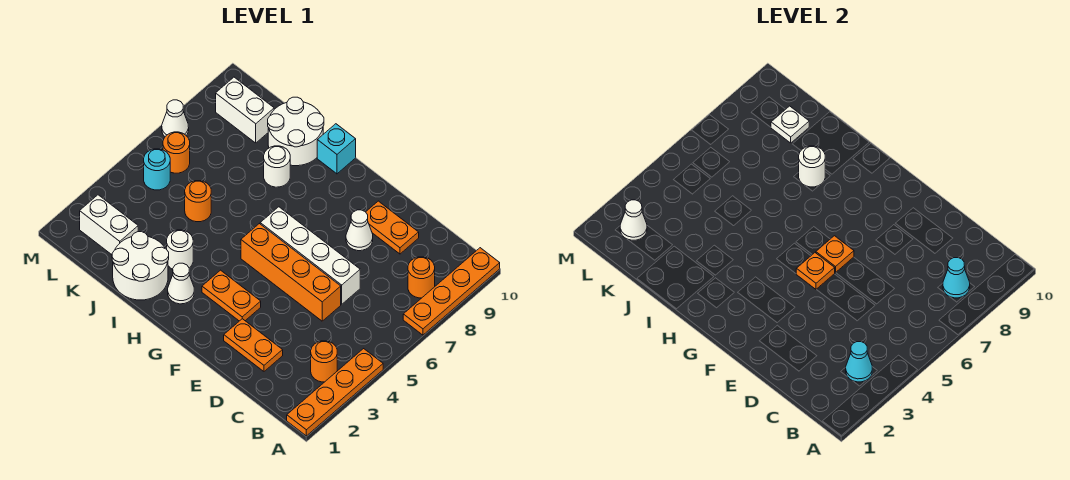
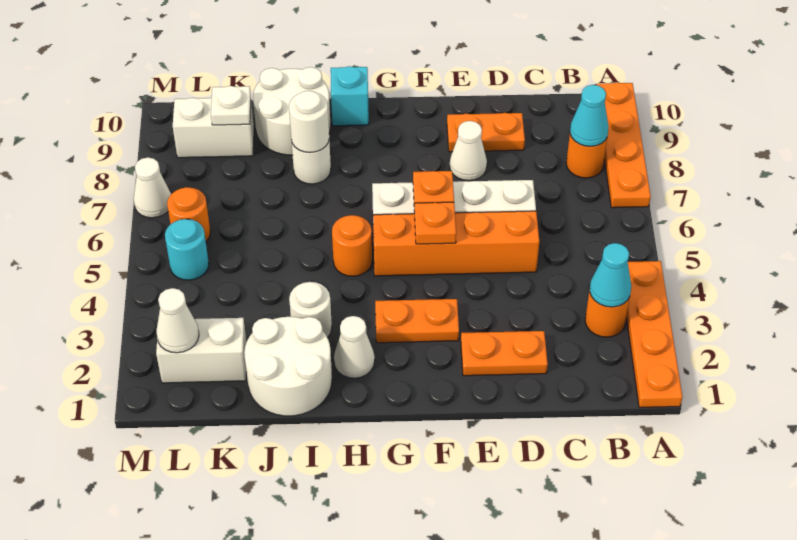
orange round brick J5 level 1 -> orange round brick H5 level 1

